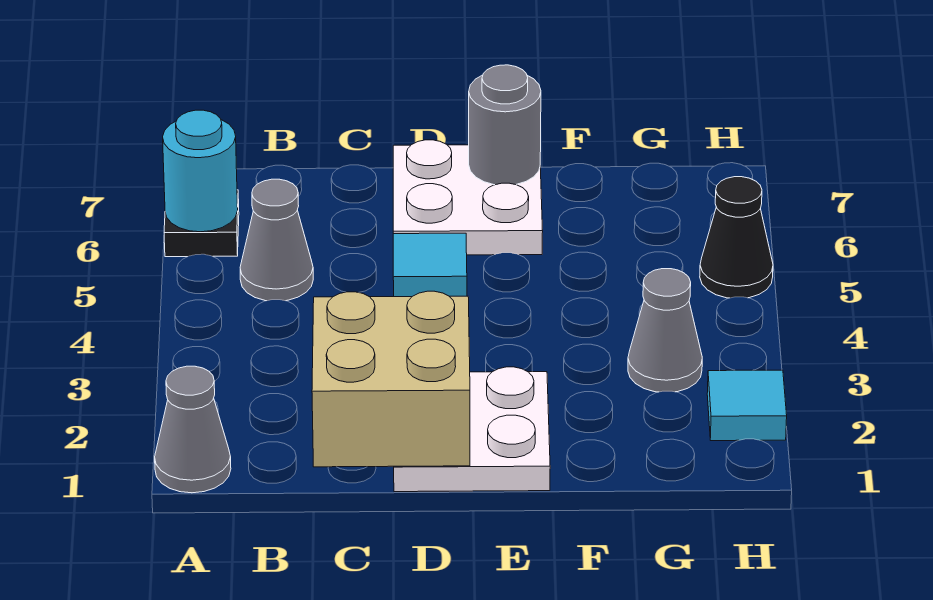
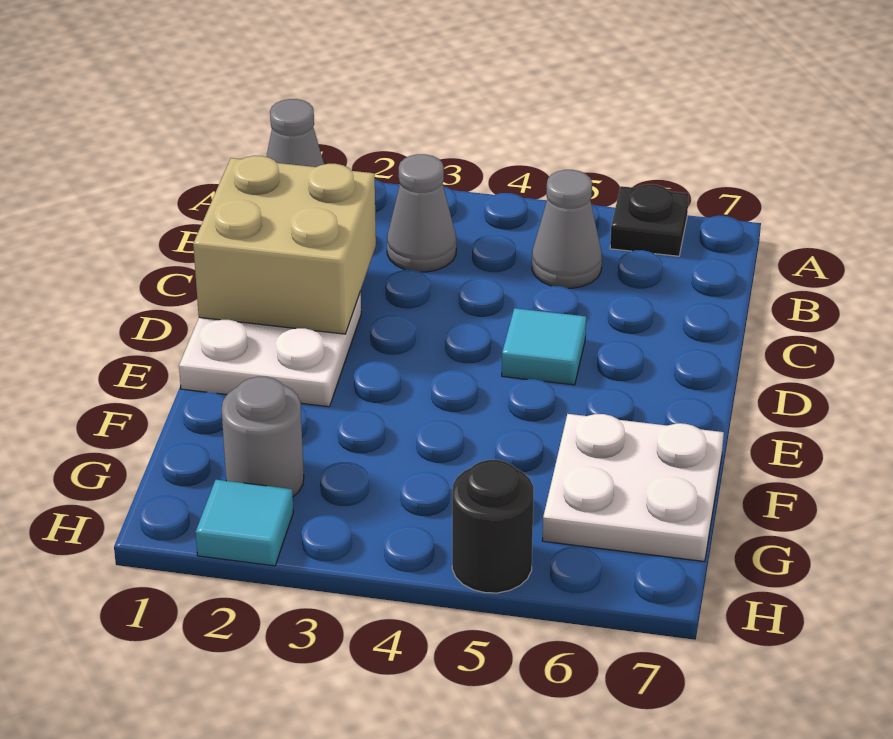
cyan round brick A6 level 2 -> none
white plate D6:E7 level 1 -> white plate F6:G7 level 1
grey round brick E7 level 2 -> grey round brick G2 level 1
grey cone G3 level 1 -> grey cone B3 level 1
black cone H5 level 1 -> black round brick H5 level 1

